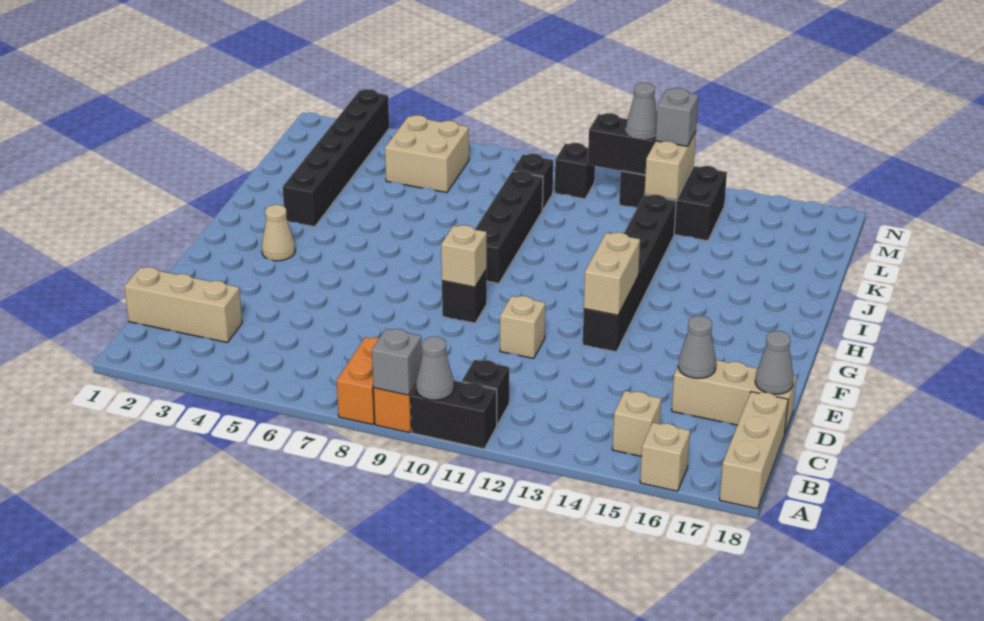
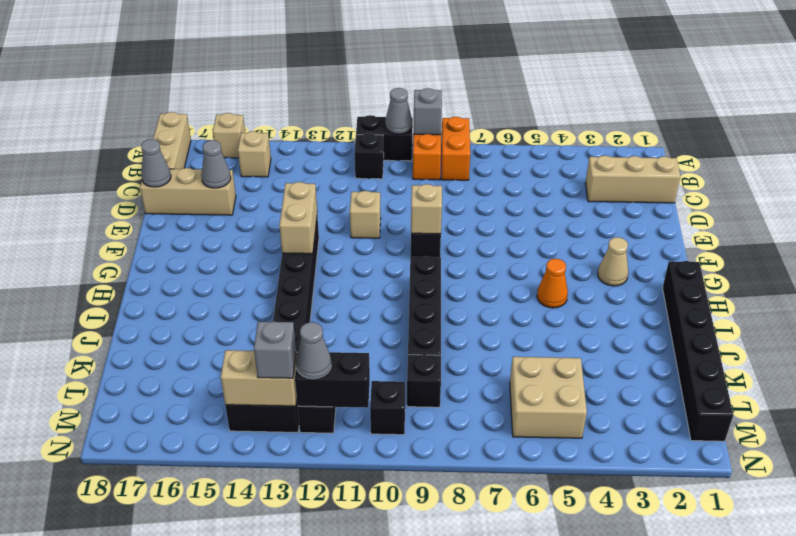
none -> orange cone H5 level 1
black brick I3:N3 level 1 -> black brick H1:M1 level 1
tan brick L13:M13 level 2 -> tan brick M13:M14 level 2

